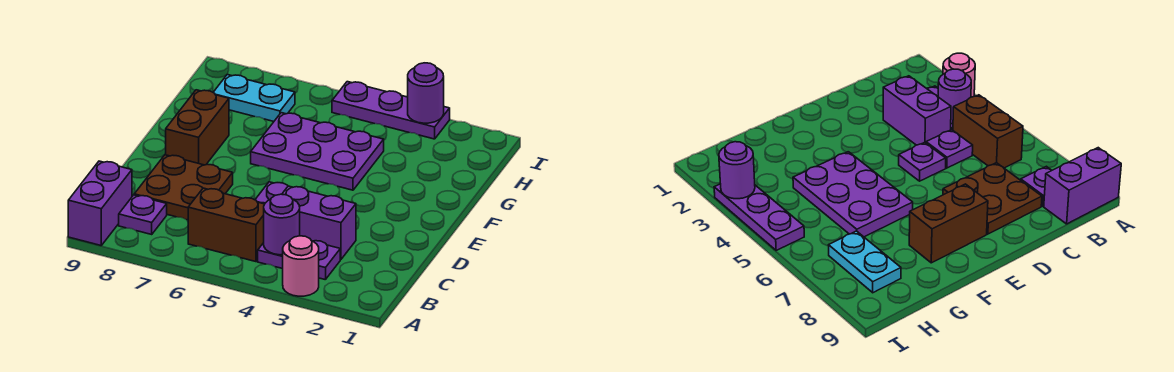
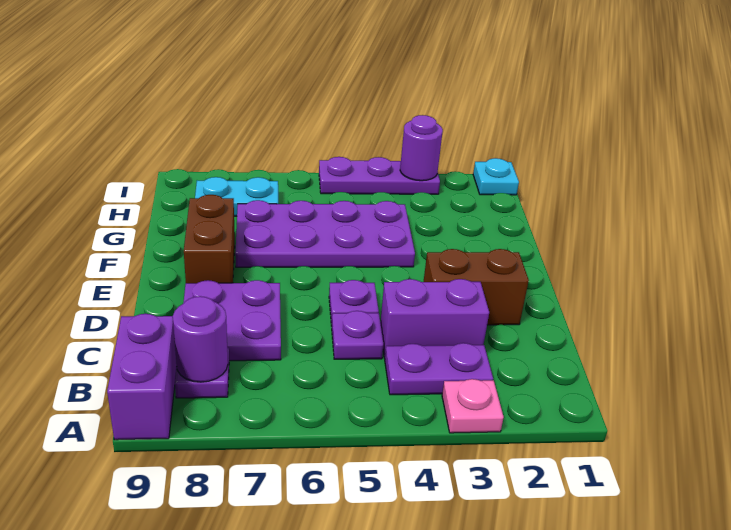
pink round brick A3 level 1 -> pink plate A3 level 1
purple round brick B4 level 2 -> purple round brick B8 level 2
brown brick B5:B6 level 1 -> brown brick D2:D3 level 1
brown plate C7:D8 level 1 -> purple plate C7:D8 level 1
purple plate F4:G6 level 1 -> purple plate F4:G7 level 1
none -> cyan plate I1 level 1

